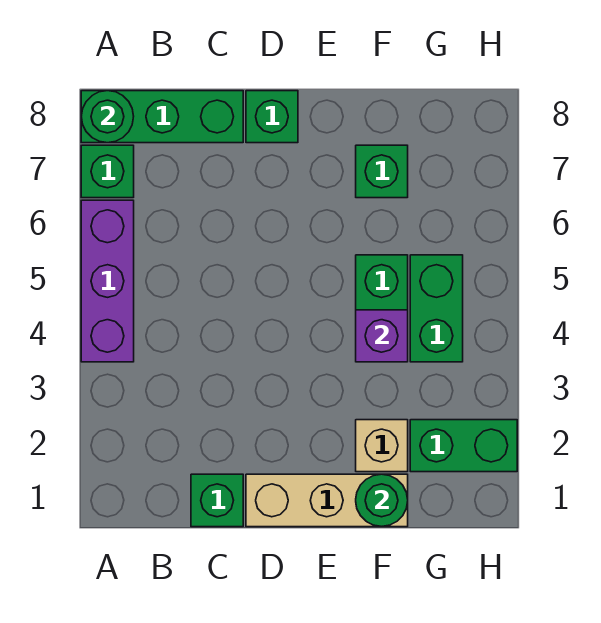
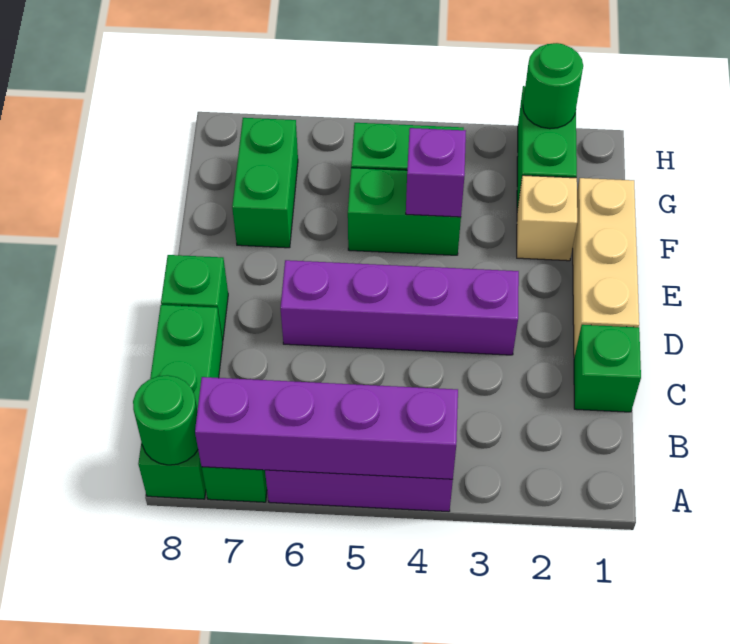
none -> purple brick A4:A7 level 2
none -> purple brick D3:D6 level 1
green round brick F1 level 2 -> green round brick H2 level 2
green brick F7 level 1 -> green brick F7:G7 level 1

